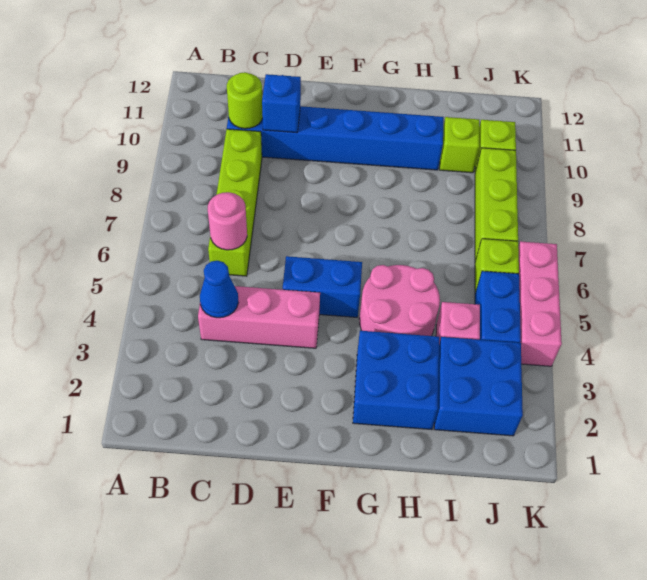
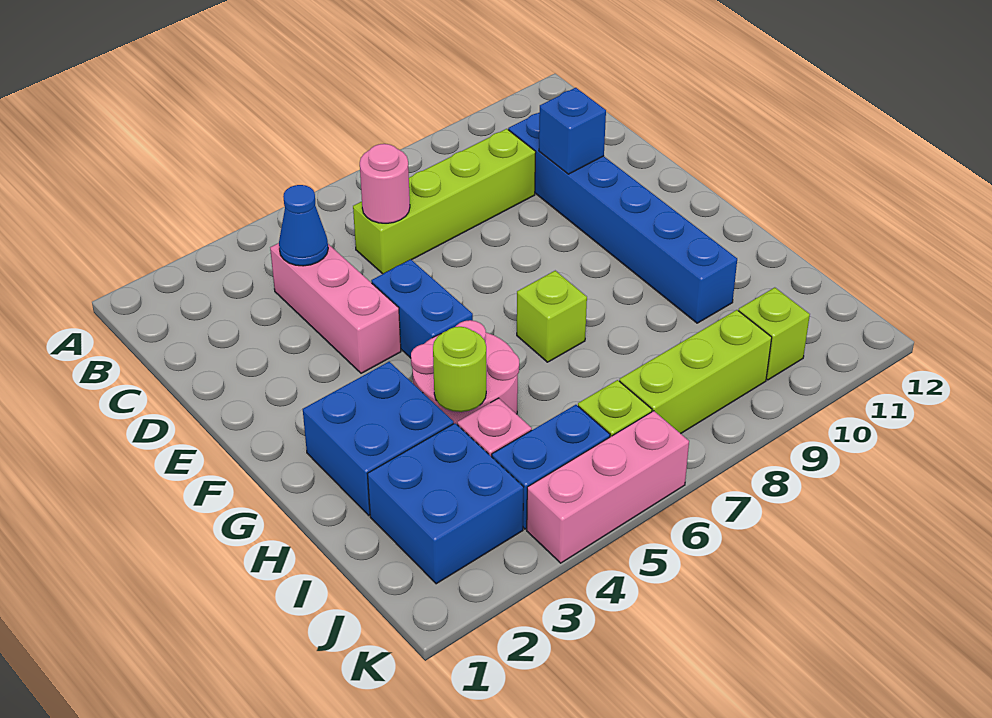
lime round brick C10 level 2 -> lime round brick H4 level 2
lime brick I10 level 1 -> lime brick G7 level 1

